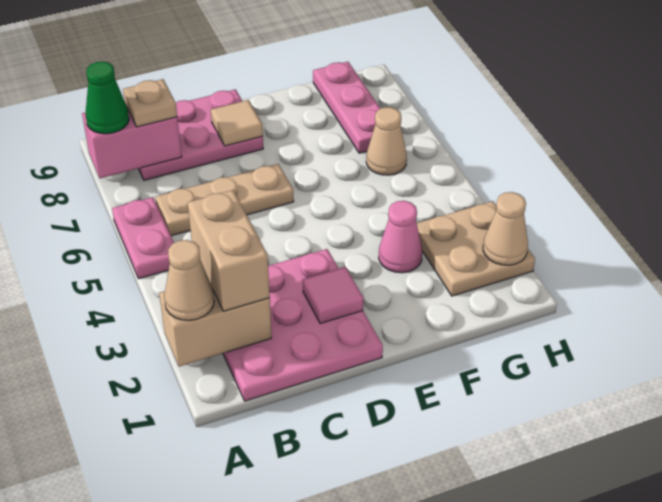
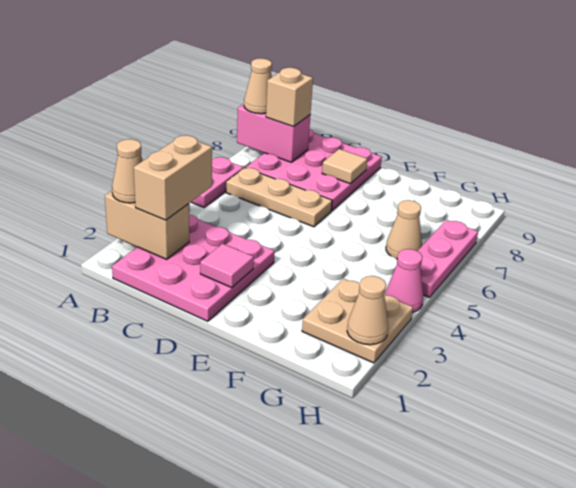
green cone A8 level 3 -> tan cone A8 level 3
pink plate B8:D9 level 1 -> pink plate B7:D9 level 1
tan plate B8 level 3 -> tan brick B8 level 3
pink cone F3 level 1 -> pink cone H4 level 1
pink plate G7:G9 level 1 -> pink plate H5:H7 level 1

